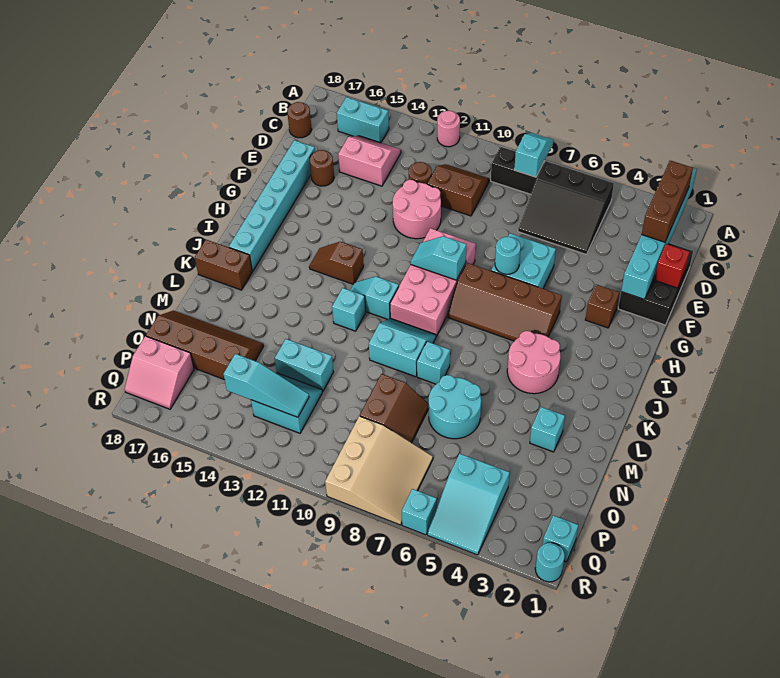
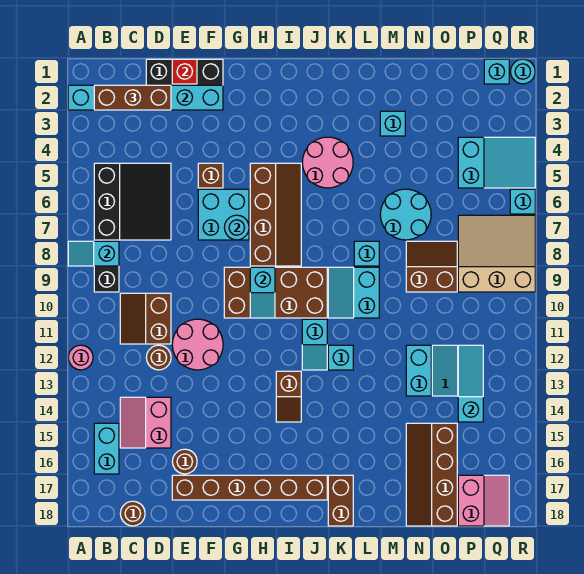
cyan brick E17:J17 level 1 -> brown brick E17:J17 level 1
brown brick G3 level 1 -> brown brick F5 level 1
pink brick G9:J10 level 1 -> brown brick G9:J10 level 1

